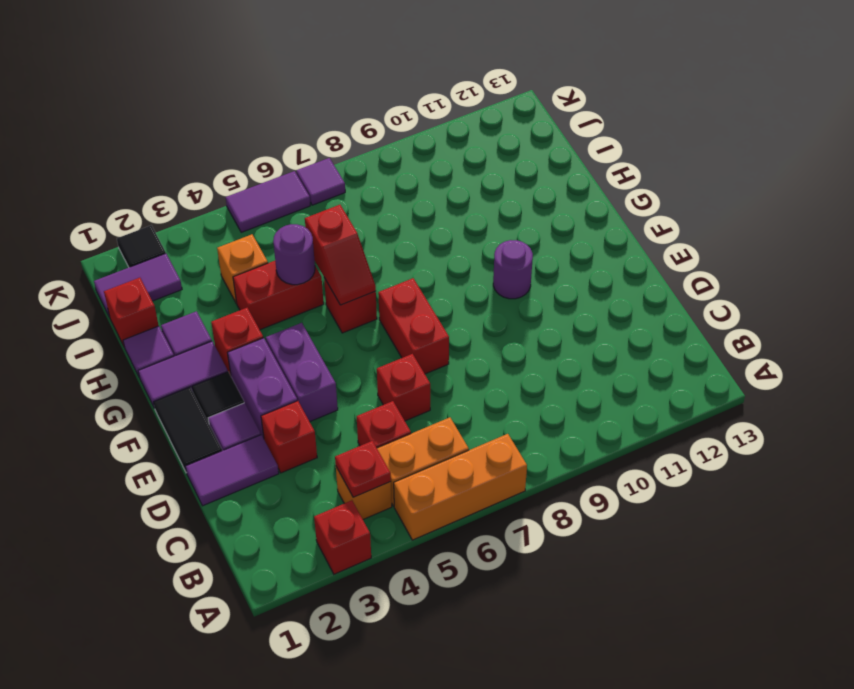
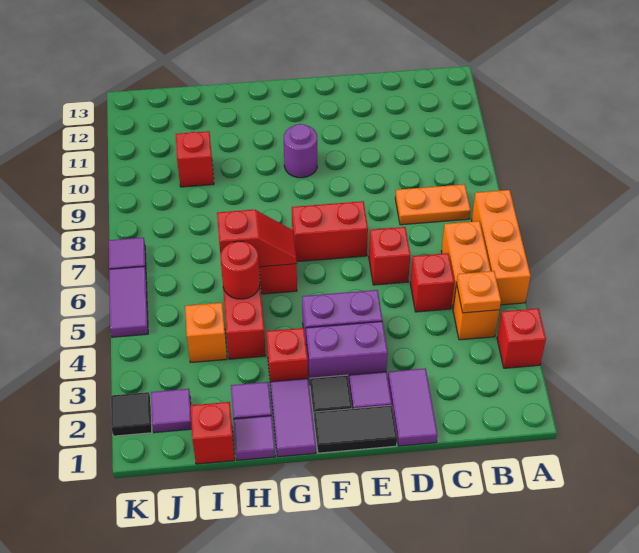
red plate B4 level 2 -> orange plate B4 level 2
none -> orange plate B8:C8 level 1
red brick D3 level 1 -> red brick I10 level 1
purple round brick H5 level 2 -> red round brick H5 level 2
purple tile J1:J2 level 1 -> purple tile J2 level 1

